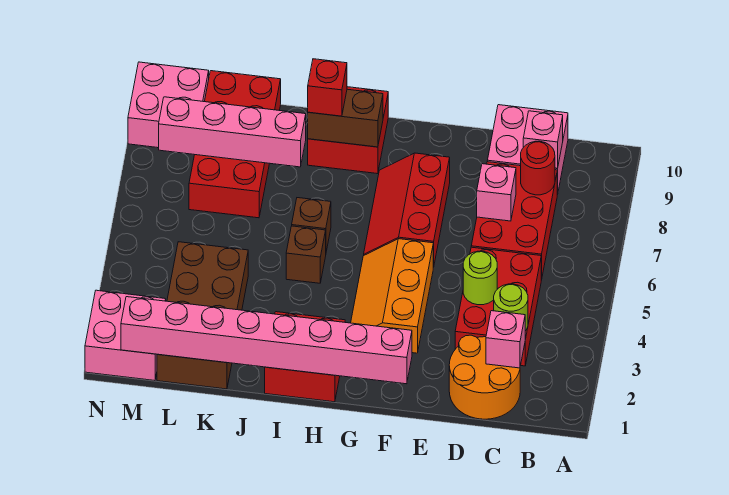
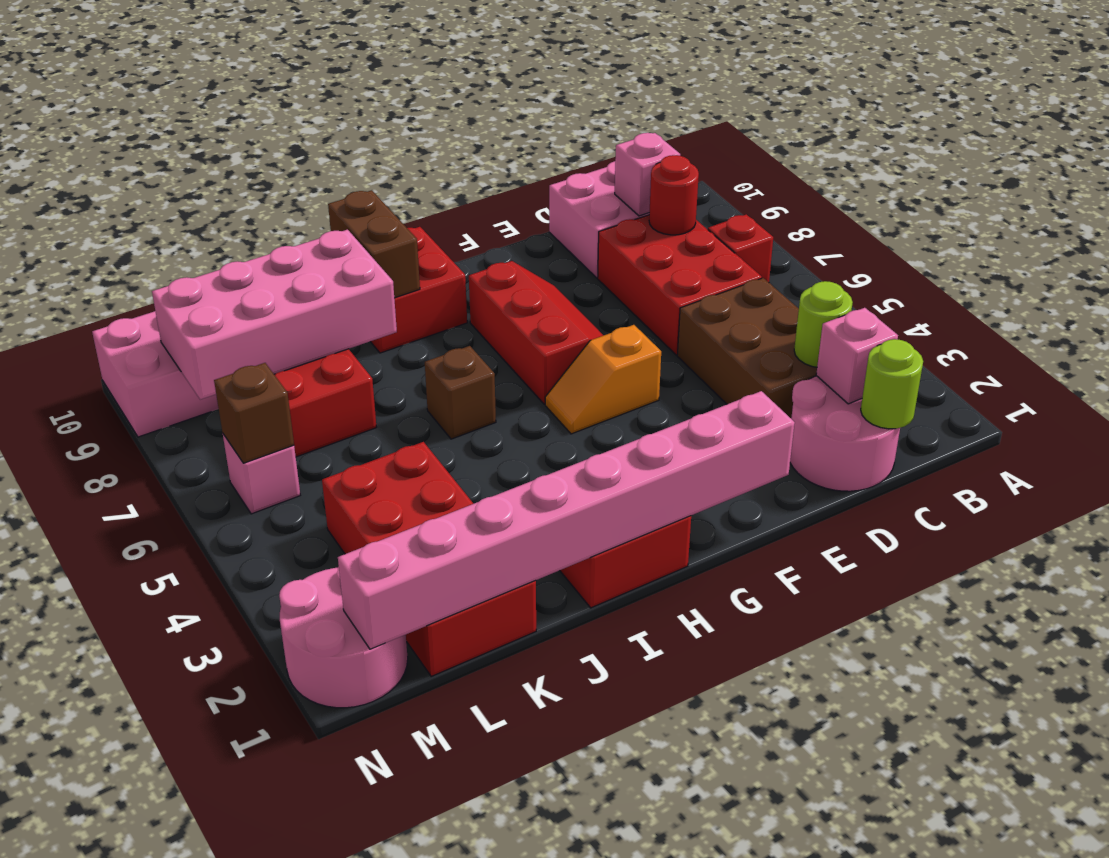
orange round brick C1:D2 level 1 -> pink round brick C1:D2 level 1
red brick C3:D5 level 1 -> brown brick C3:D5 level 1
lime round brick D4 level 2 -> lime round brick C1 level 2
pink brick D7 level 2 -> pink brick M6 level 1
orange slope F3:G5 level 1 top F -> orange slope F5:G5 level 1 top F
red slope F6:G8 level 1 top F -> red slope F6:G8 level 1 top G
brown brick H9:I9 level 2 -> brown brick I9:I10 level 2
brown brick I5 level 1 -> brown brick M6 level 2
red brick I9 level 3 -> red brick B7 level 1
pink brick J8:M8 level 2 -> pink brick J8:M9 level 2
brown brick K1:L4 level 1 -> red brick K1:L4 level 1
pink brick M1:N2 level 1 -> pink round brick M1:N2 level 1

